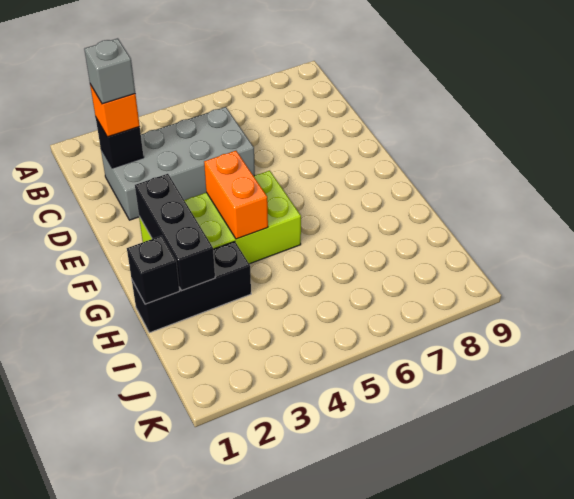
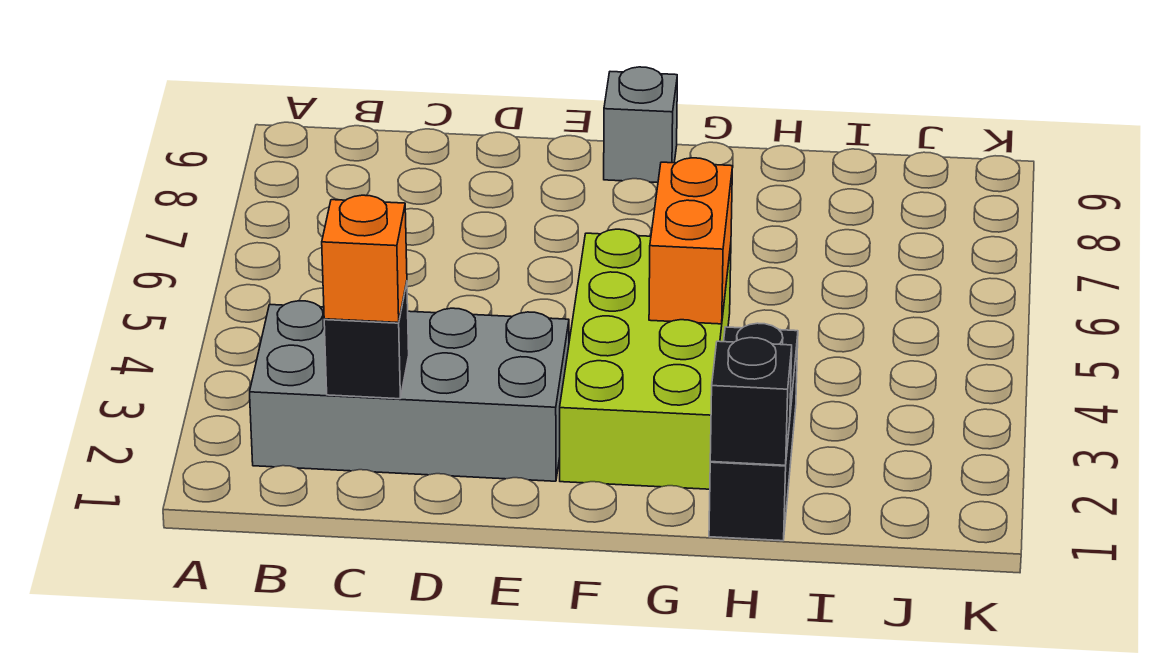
grey brick C2:D5 level 1 -> grey brick B2:E3 level 1
grey brick C2 level 4 -> grey brick F9 level 1
black brick F2:H2 level 2 -> none
orange brick F4:G4 level 2 -> orange brick G4:G5 level 2

